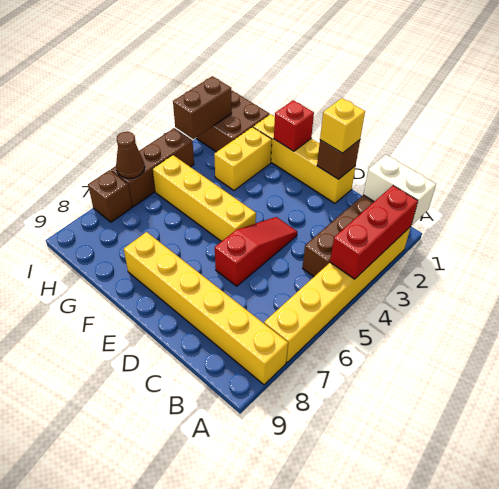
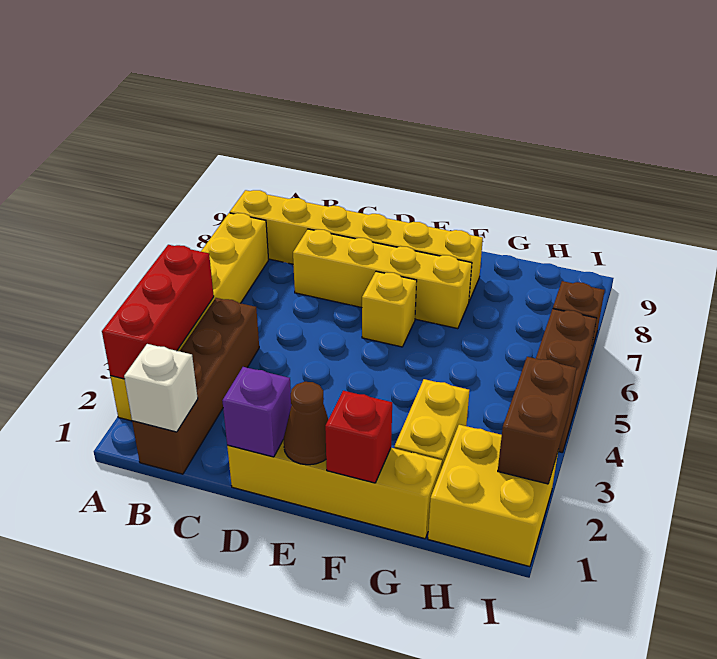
white brick A1:B1 level 2 -> white brick B1 level 2
brown brick D1 level 2 -> purple brick D1 level 2
yellow brick D1 level 3 -> yellow brick E6 level 1
red slope D4:D6 level 1 top 6 -> none
yellow brick E5:H5 level 1 -> yellow brick C7:F7 level 1
brown brick H1:I2 level 1 -> yellow brick H1:I2 level 1
brown cone I6 level 2 -> brown cone E1 level 2

